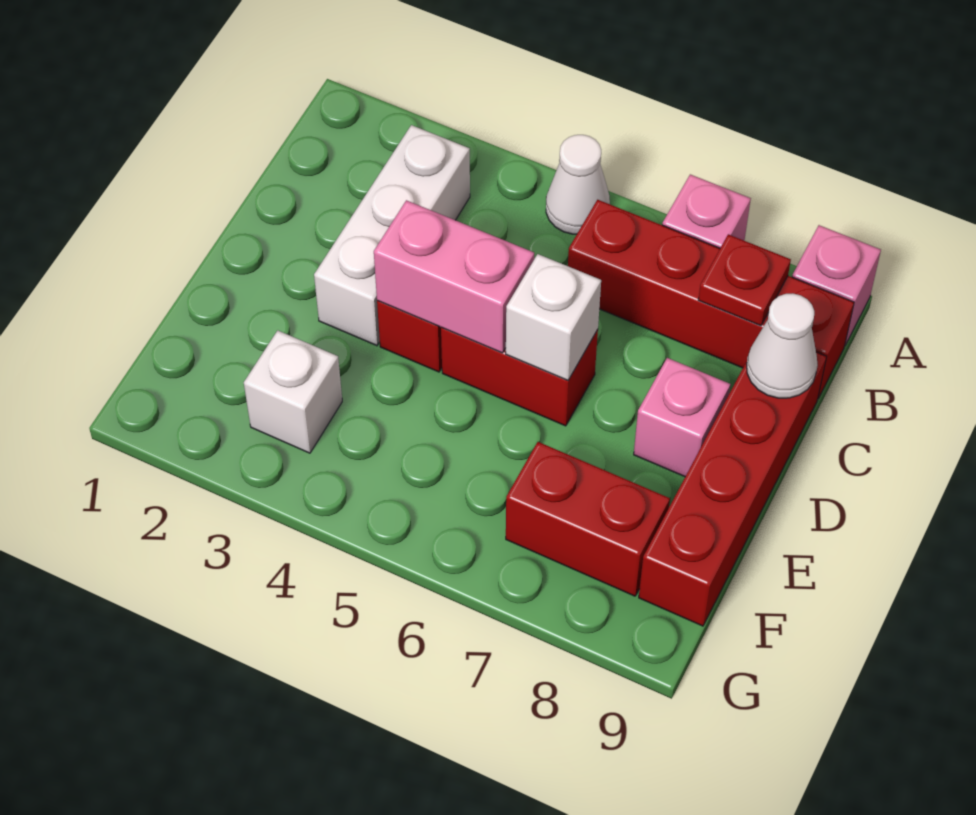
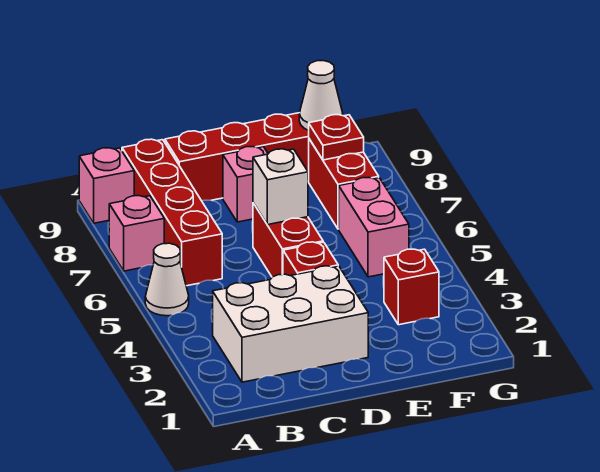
white brick B3:D3 level 1 -> white brick B2:D3 level 1
red plate B8 level 2 -> red plate F8 level 2
white cone C9 level 2 -> white cone F9 level 2
pink brick D4:D5 level 2 -> pink brick F5:F6 level 1
white brick F3 level 1 -> red brick F3 level 1

